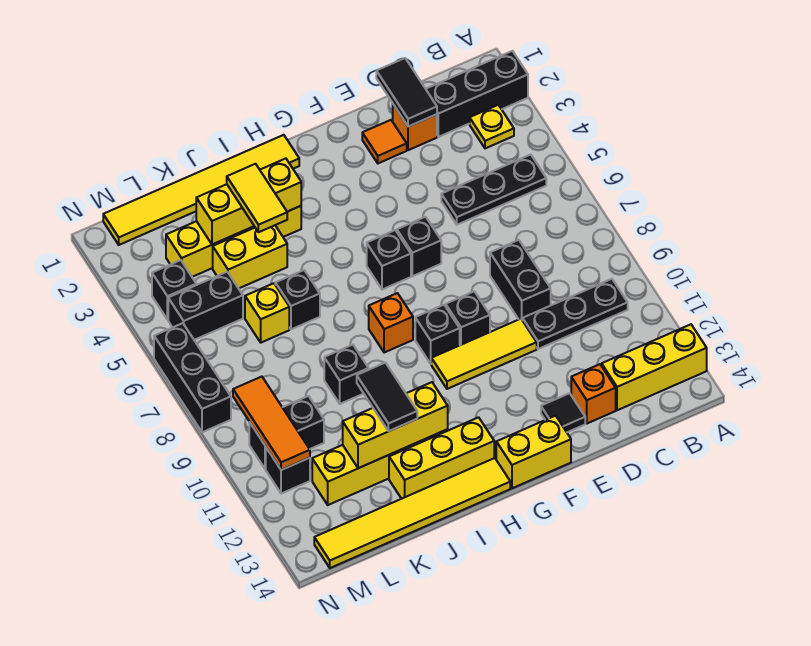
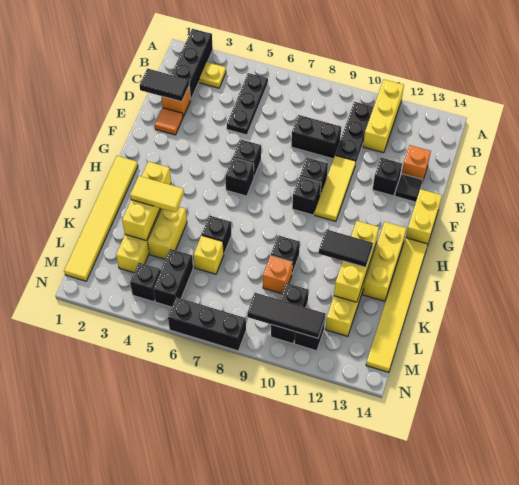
yellow brick A13:C13 level 1 -> yellow brick A11:C11 level 1
none -> black brick E12 level 1
orange brick H8 level 1 -> orange brick K9 level 1
orange tile M9:M11 level 2 -> black tile M9:M11 level 2

